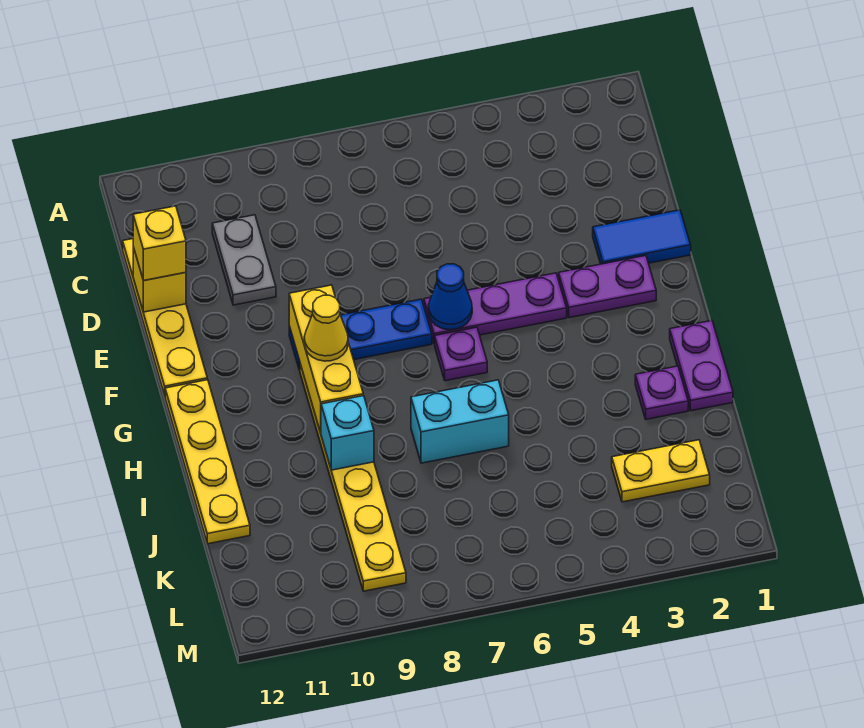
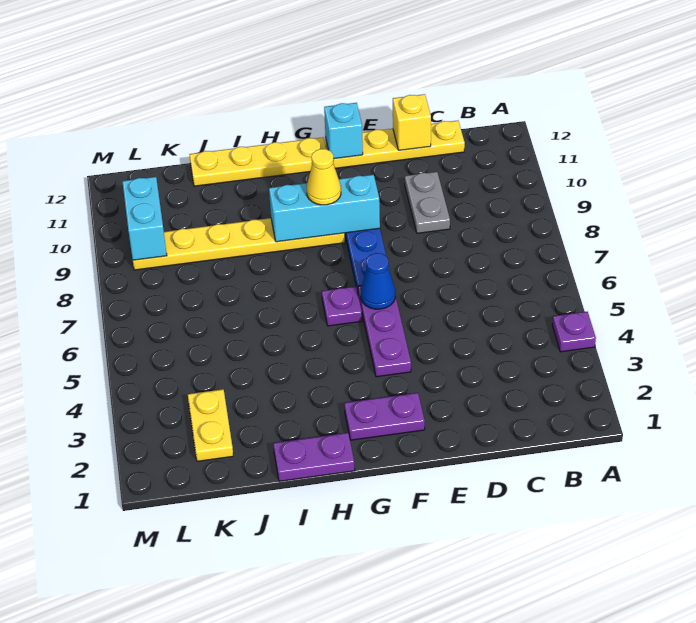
grey plate C10:D10 level 1 -> grey plate D9:D10 level 1
yellow brick D12 level 3 -> none
blue tile E1:E2 level 1 -> none
purple plate F2:F3 level 1 -> purple plate F2:G2 level 1
yellow brick F9:H9 level 2 -> cyan brick F9:H9 level 2
purple plate I2 level 1 -> purple plate A4 level 1
cyan brick I6:I7 level 1 -> cyan brick L9:L10 level 2
cyan brick I9 level 2 -> cyan brick F12 level 2

